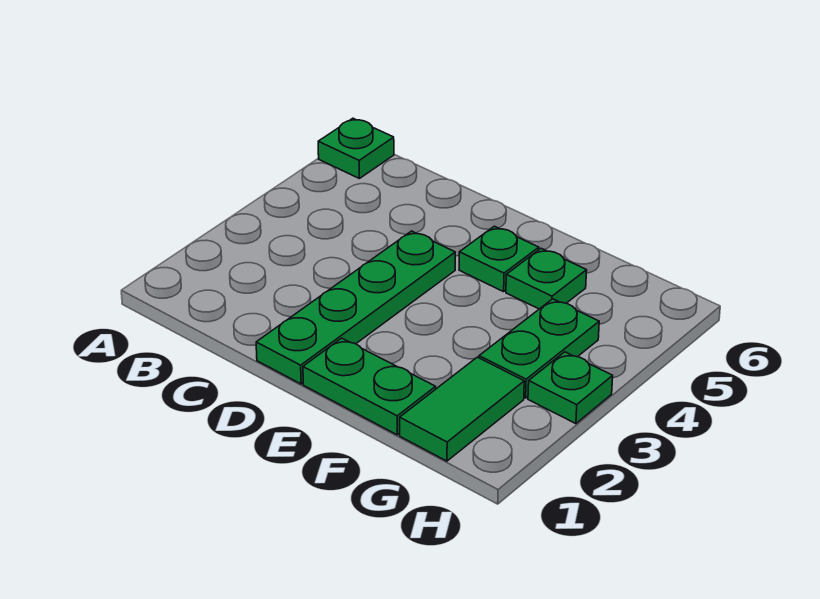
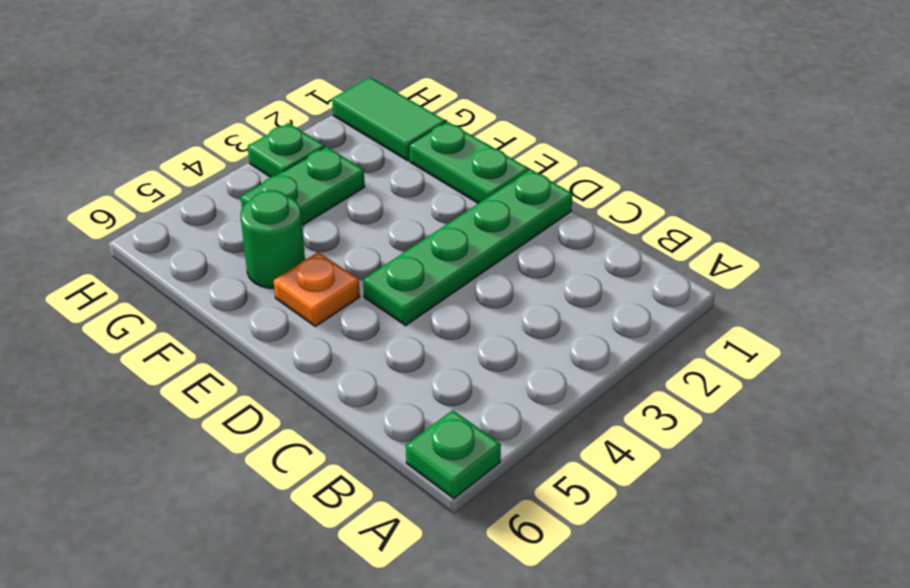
green plate E5 level 1 -> orange plate E5 level 1
green plate F5 level 1 -> green round brick F5 level 1
green tile G1:G2 level 1 -> green tile G1:H1 level 1

